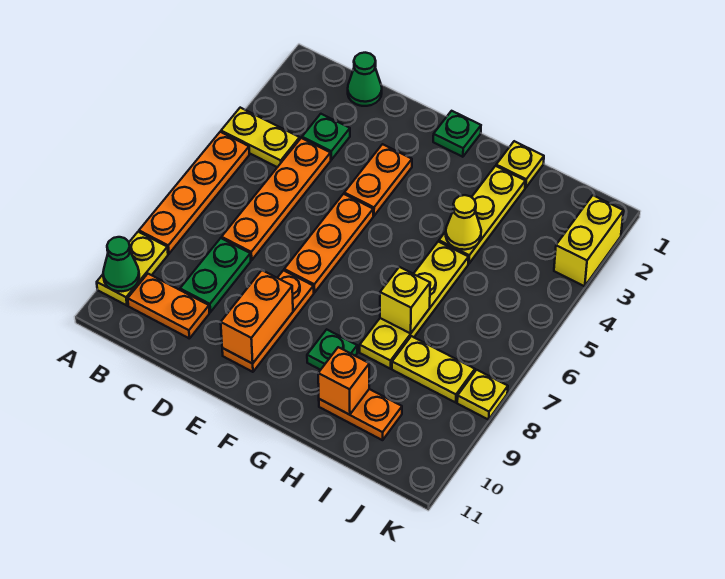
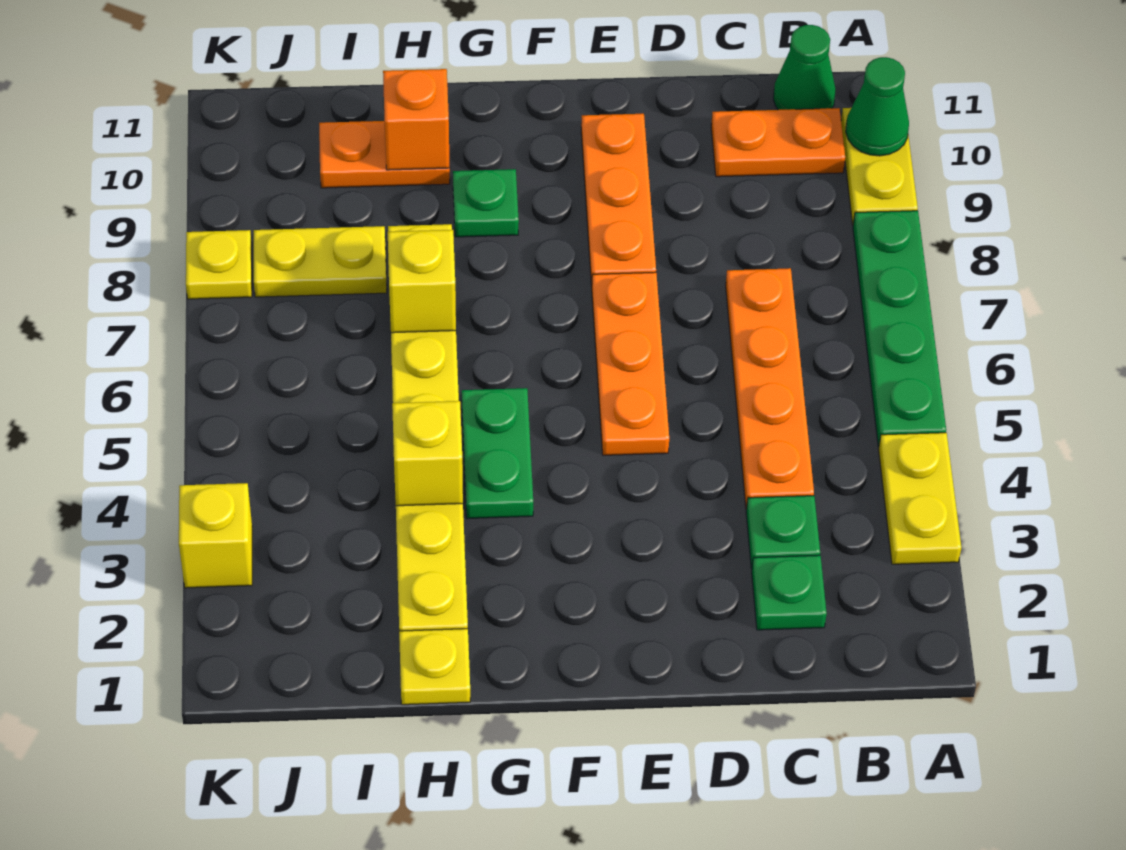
yellow plate A4:B4 level 1 -> yellow plate A3:A4 level 1
orange plate A5:A8 level 1 -> green plate A5:A8 level 1
green cone C1 level 1 -> green cone B11 level 1
green plate C8:C9 level 1 -> green plate G4:G5 level 1
orange plate E3:E4 level 1 -> none
orange brick E9:E10 level 2 -> none
green plate F1 level 1 -> green plate C2 level 1
yellow cone H4 level 2 -> yellow brick H4 level 2
yellow brick K2:K3 level 1 -> yellow brick K3 level 1

